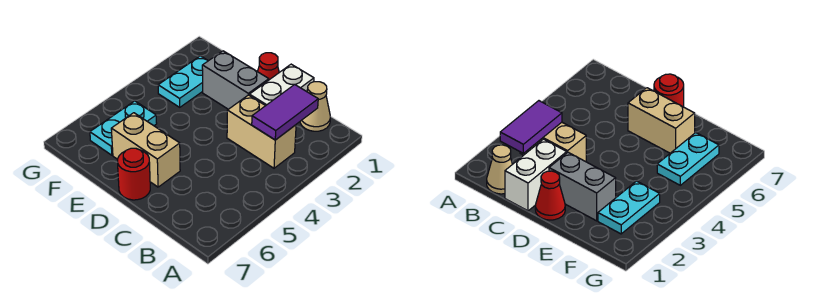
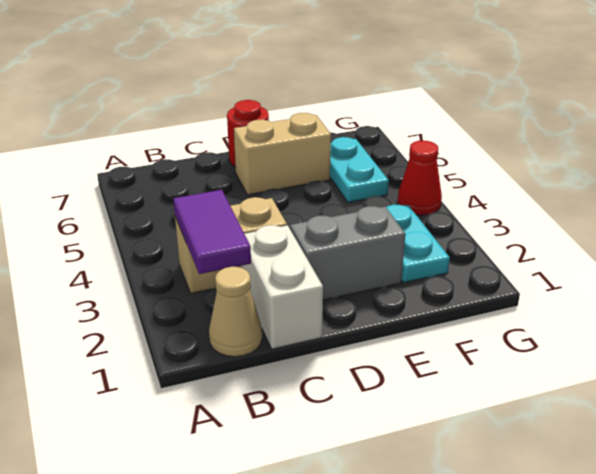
red cone D1 level 1 -> red cone G4 level 1

